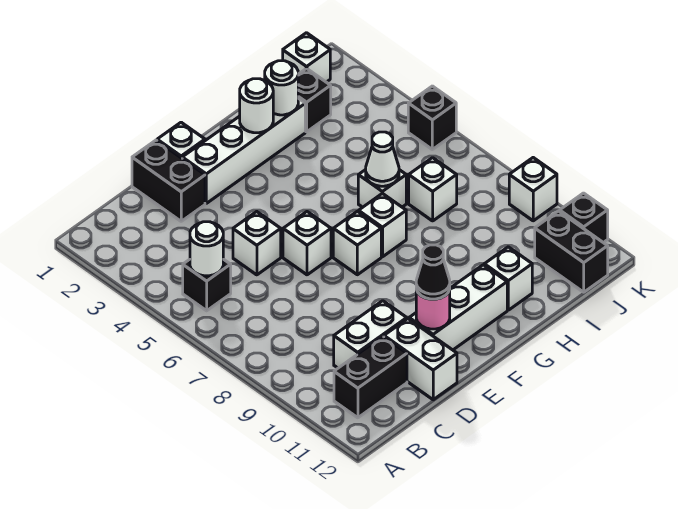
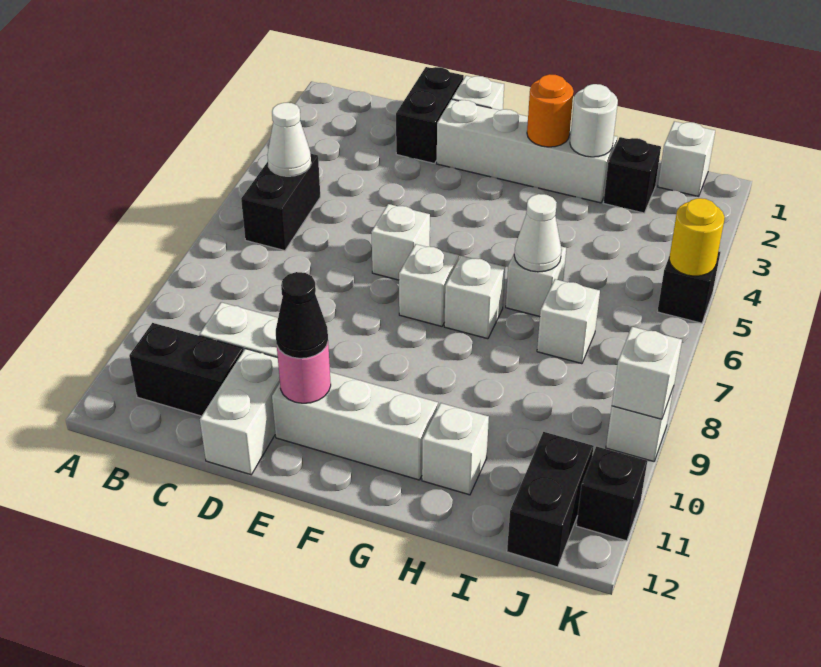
black brick B5 level 1 -> black brick B5:B6 level 1
white round brick B5 level 2 -> white cone B5 level 2
white brick D5 level 1 -> white brick K9 level 2
white round brick G2 level 2 -> orange round brick G2 level 2
none -> yellow round brick K5 level 2

